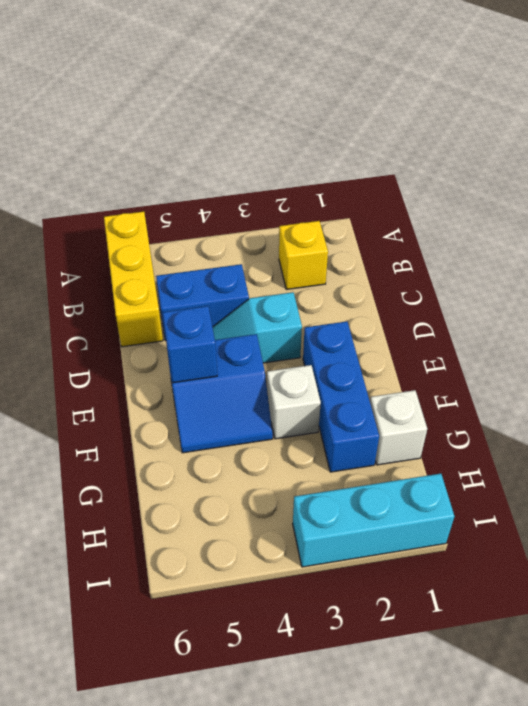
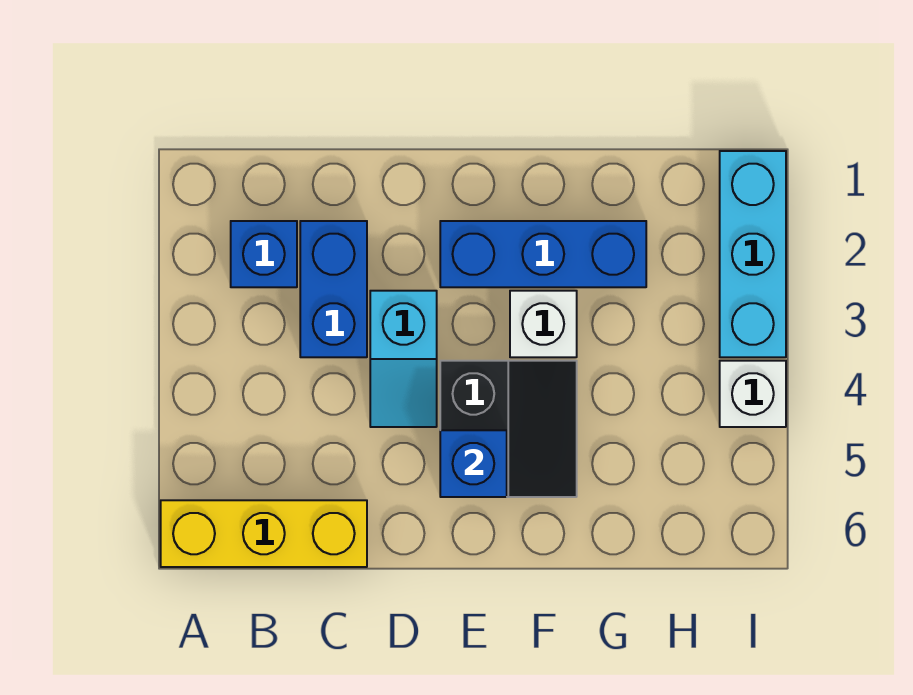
yellow brick B2 level 1 -> blue brick B2 level 1
blue brick C4:C5 level 1 -> blue brick C2:C3 level 1
blue slope E4:F5 level 1 top E -> black slope E4:F5 level 1 top E
white brick G1 level 1 -> white brick I4 level 1

